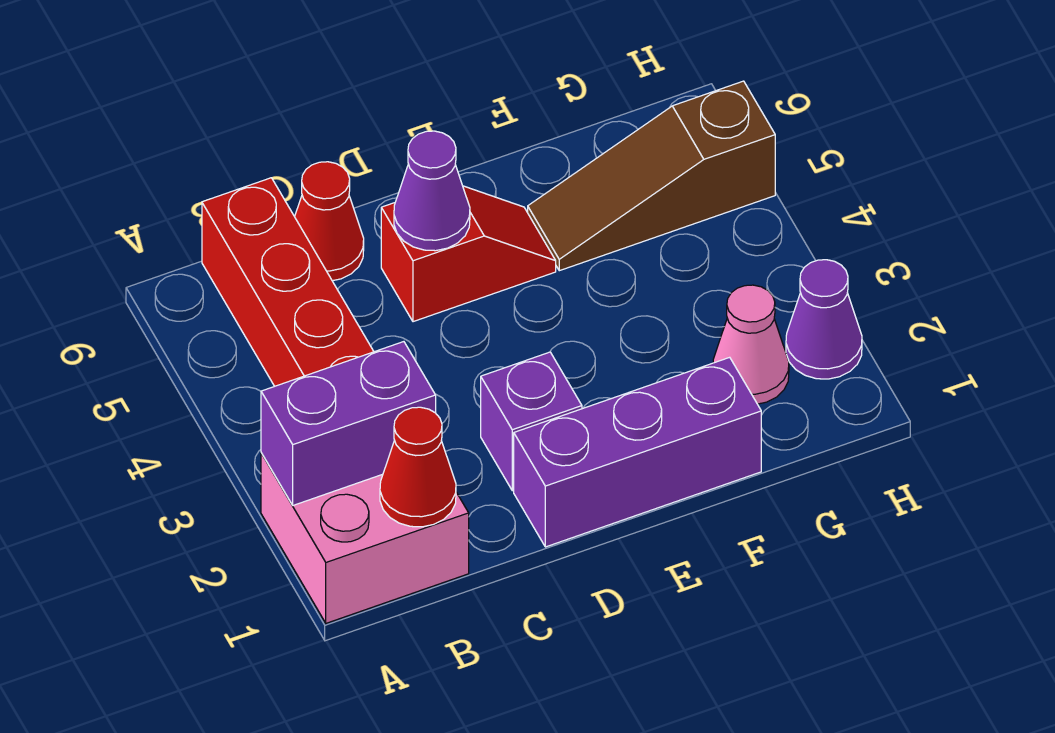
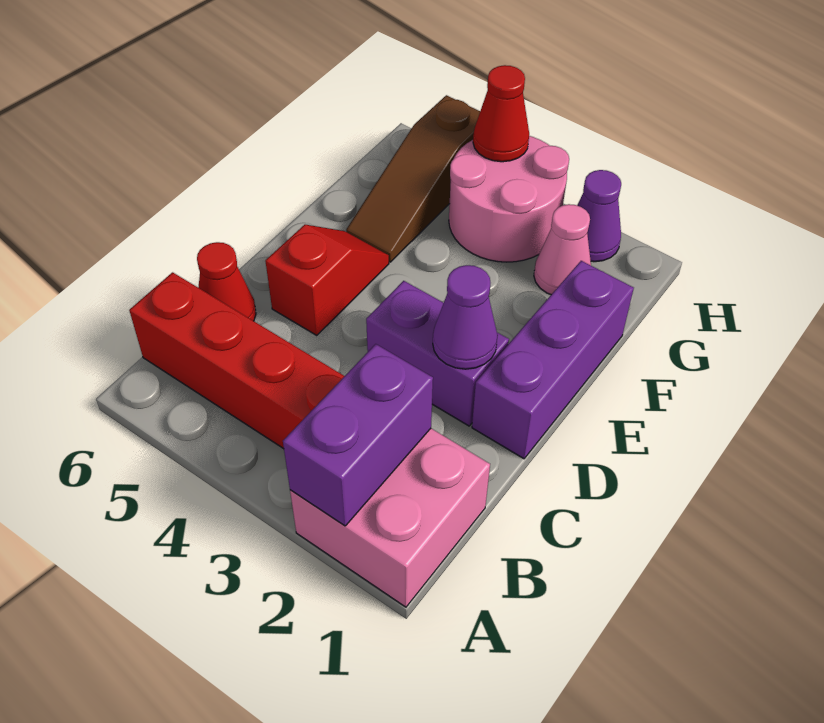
red cone B1 level 2 -> red cone H4 level 2
purple brick D2 level 1 -> purple brick D2:D3 level 1
purple cone D5 level 2 -> purple cone D2 level 2
none -> pink round brick G3:H4 level 1

